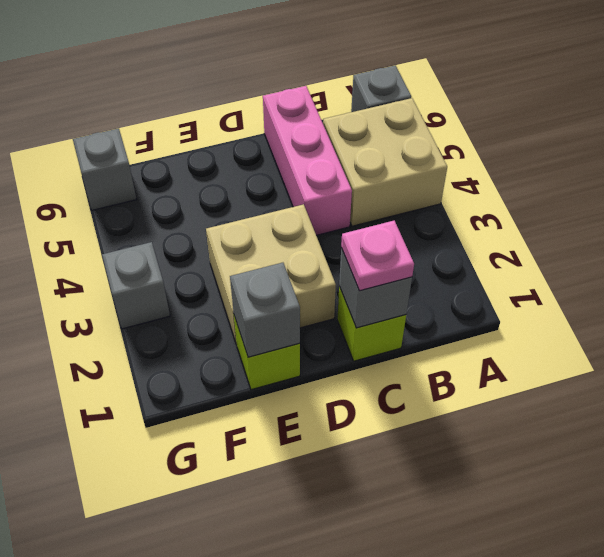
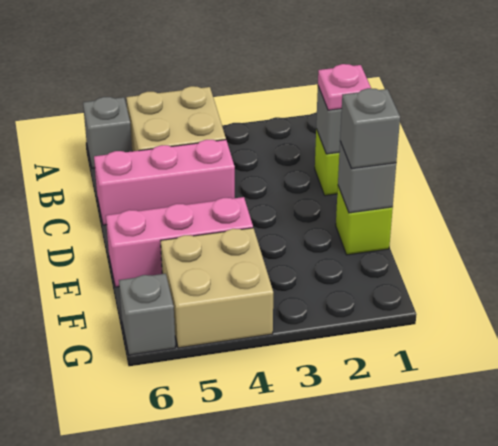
tan brick D2:E3 level 1 -> tan brick F4:G5 level 1
none -> pink brick E4:E6 level 1
grey brick G3 level 1 -> grey brick E1 level 3

